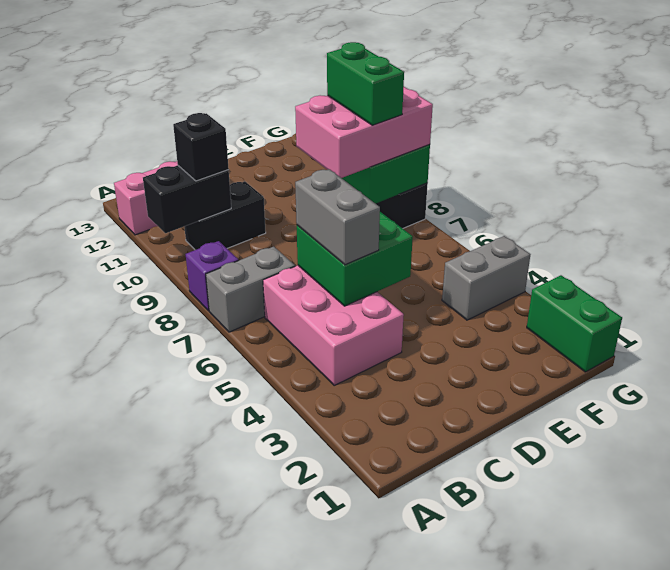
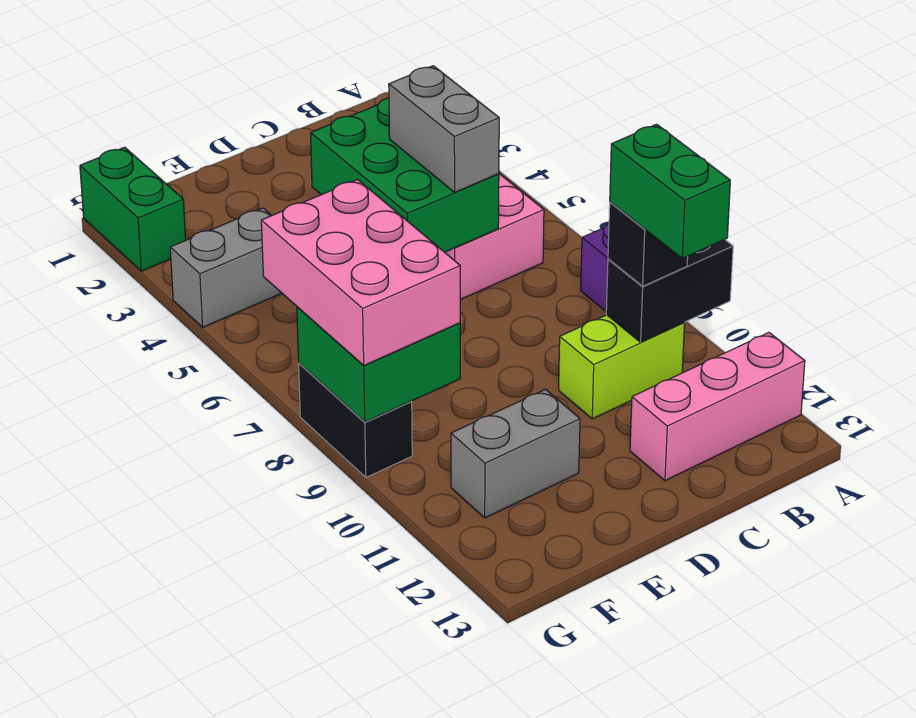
grey brick A7:B7 level 1 -> grey brick E11:F11 level 1
black brick B10:C10 level 1 -> lime brick B10:C10 level 1
green brick C5:D6 level 2 -> green brick C4:D6 level 2
pink brick E8:G9 level 3 -> pink brick F7:G9 level 3
green brick F8:F9 level 4 -> green brick B10:B11 level 4

